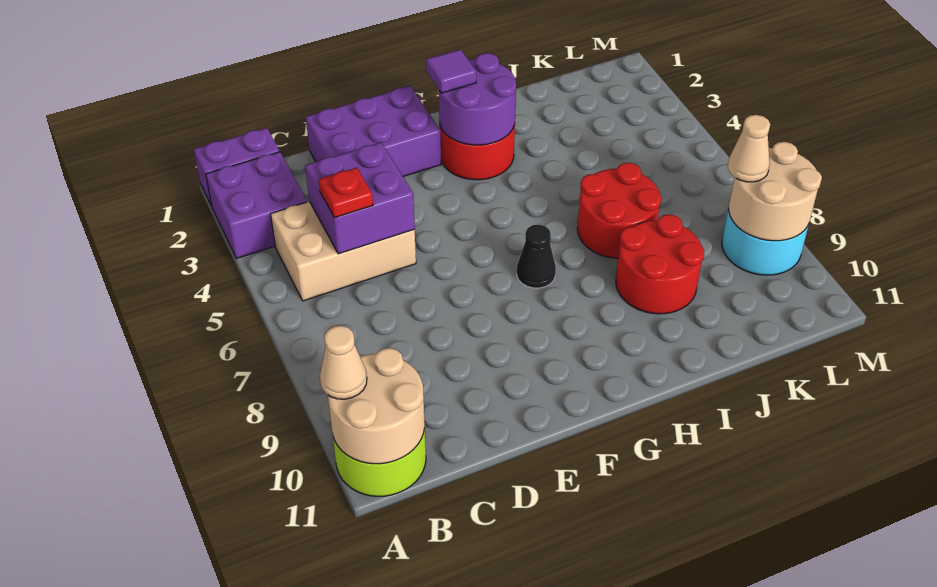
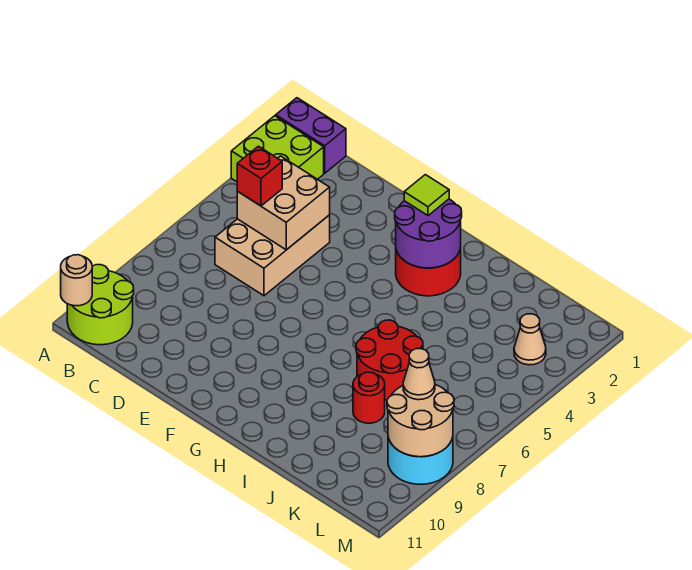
purple brick A2:B3 level 1 -> lime brick A2:B3 level 1
tan round brick A10:B11 level 2 -> tan round brick A11 level 2
tan cone A10 level 3 -> tan cone L3 level 1
tan brick B4:D5 level 1 -> tan brick C4:D6 level 1
purple brick C4:D5 level 2 -> tan brick C4:D5 level 2
red plate C5 level 3 -> red brick C5 level 3
purple brick D1:F2 level 1 -> none
purple tile G2 level 3 -> lime tile G2 level 3
black cone G7 level 1 -> none
red round brick I8:J9 level 1 -> red round brick J8 level 1

